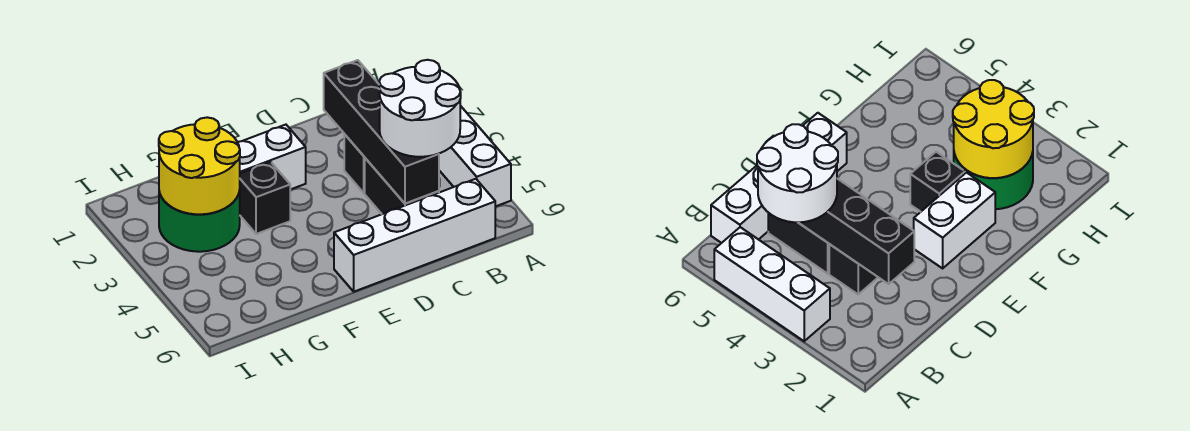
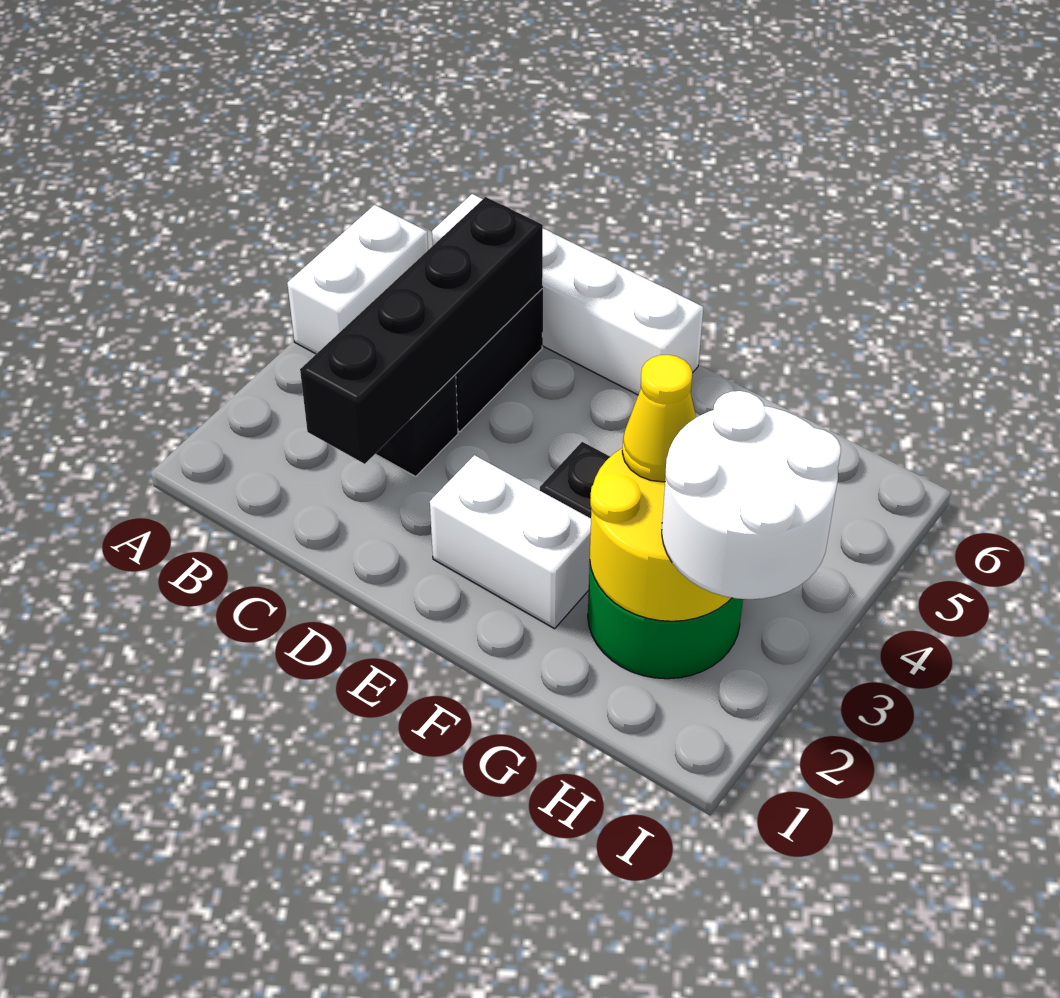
white brick A3:A5 level 1 -> white brick A4:A5 level 1
white round brick B4:C5 level 3 -> white round brick H2:I3 level 3
none -> yellow cone G3 level 3

